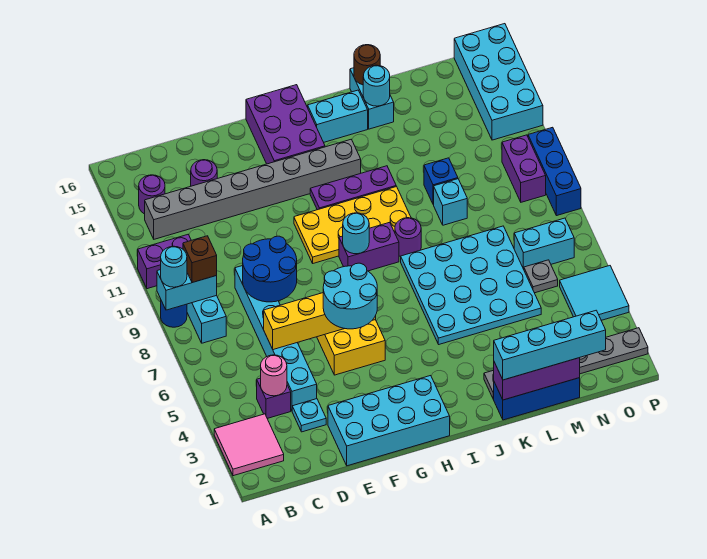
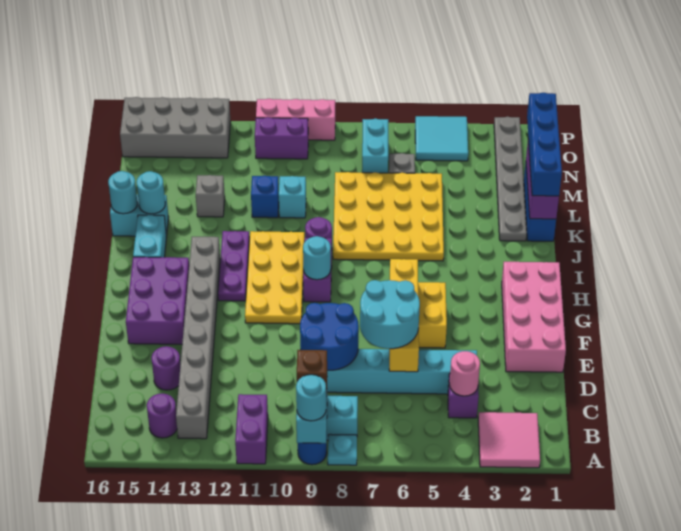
cyan plate D3 level 1 -> cyan plate A8 level 1
cyan brick E1:H2 level 1 -> pink brick E1:H2 level 1
cyan round brick F5:G6 level 3 -> cyan round brick D6:E7 level 3
purple brick G14:H16 level 1 -> purple brick F14:H15 level 1
cyan plate J5:M8 level 1 -> yellow plate J5:M8 level 1
cyan brick K1:N1 level 3 -> blue brick K1:N1 level 3
brown round brick K16 level 2 -> cyan round brick K16 level 2
none -> grey brick L13 level 1
cyan brick O13:P16 level 1 -> grey brick O13:P16 level 1
blue brick P9:P11 level 1 -> pink brick P9:P11 level 1

